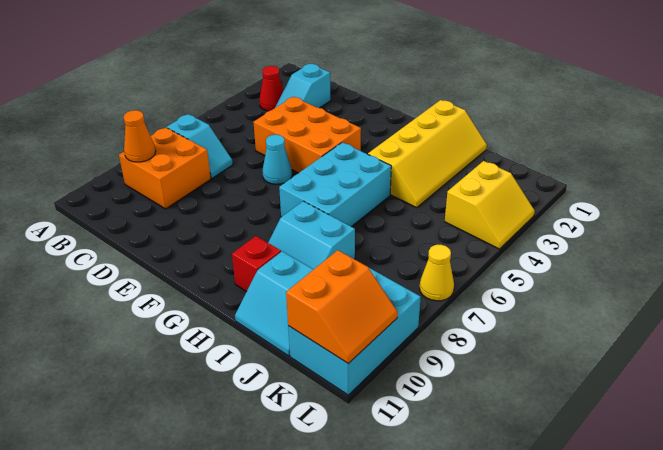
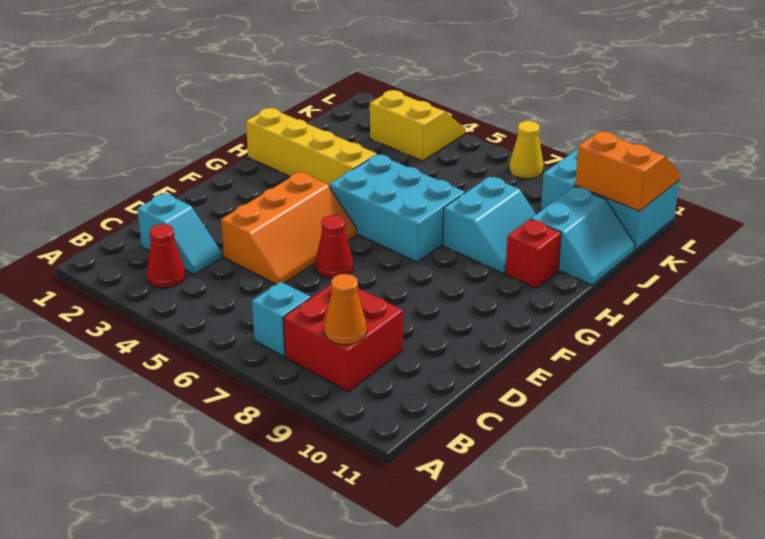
orange brick B8:C9 level 1 -> red brick B8:C9 level 1
orange brick D4:F5 level 1 -> orange slope D4:F5 level 1 top 4
cyan cone E6 level 1 -> red cone E6 level 1

